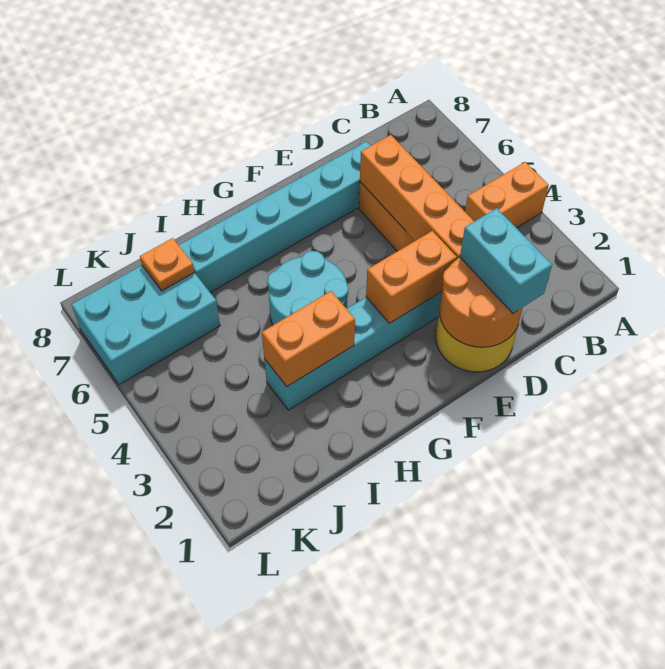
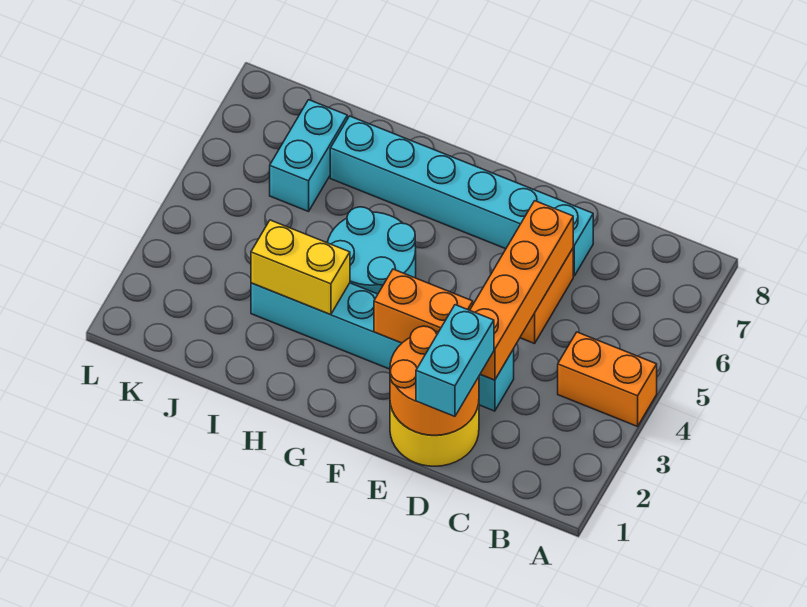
orange brick H3:I3 level 2 -> yellow brick H3:I3 level 2
cyan brick J6:L7 level 1 -> cyan brick J6:J7 level 1
orange plate J7 level 2 -> none

